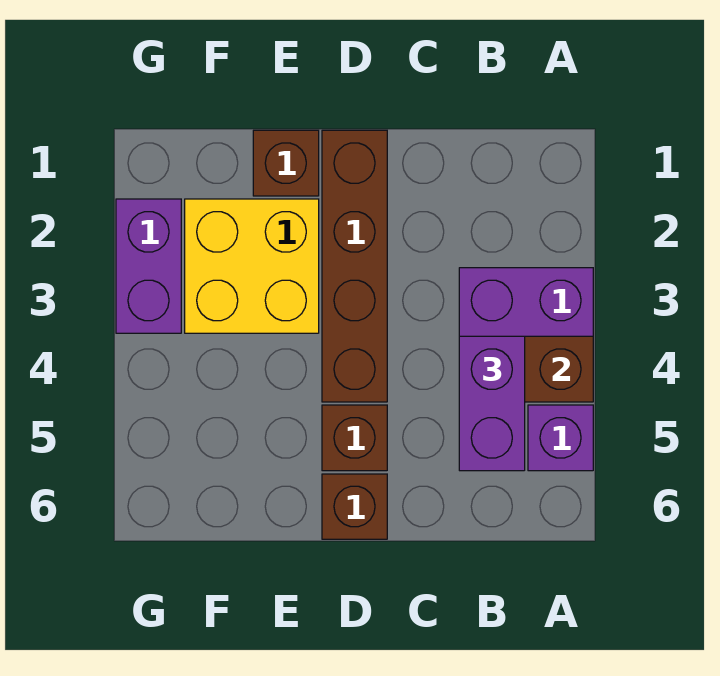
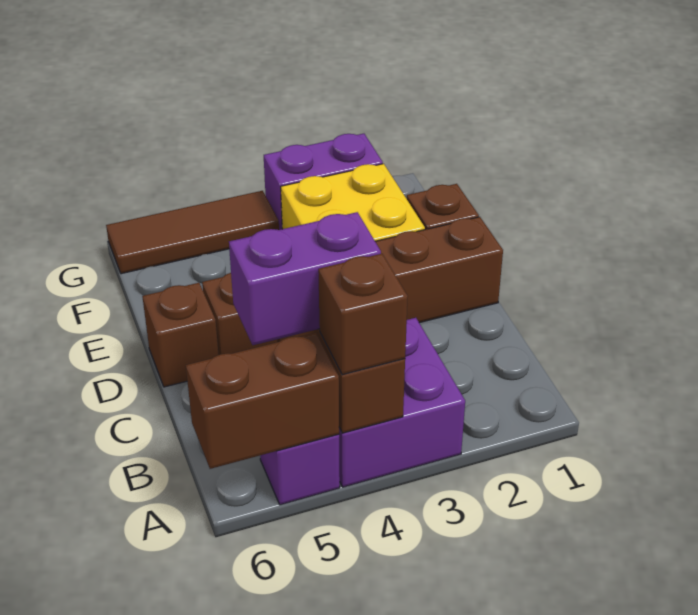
none -> brown brick A4 level 3
none -> brown brick A5:A6 level 2
none -> brown tile G4:G6 level 1

